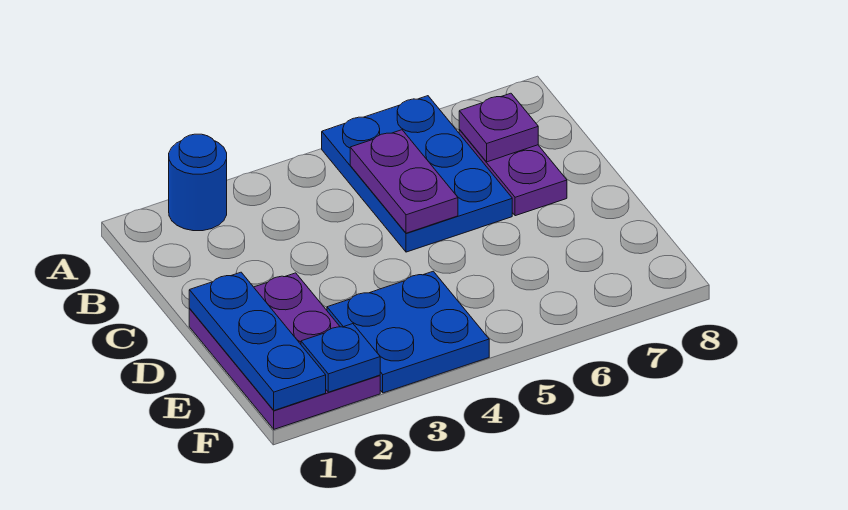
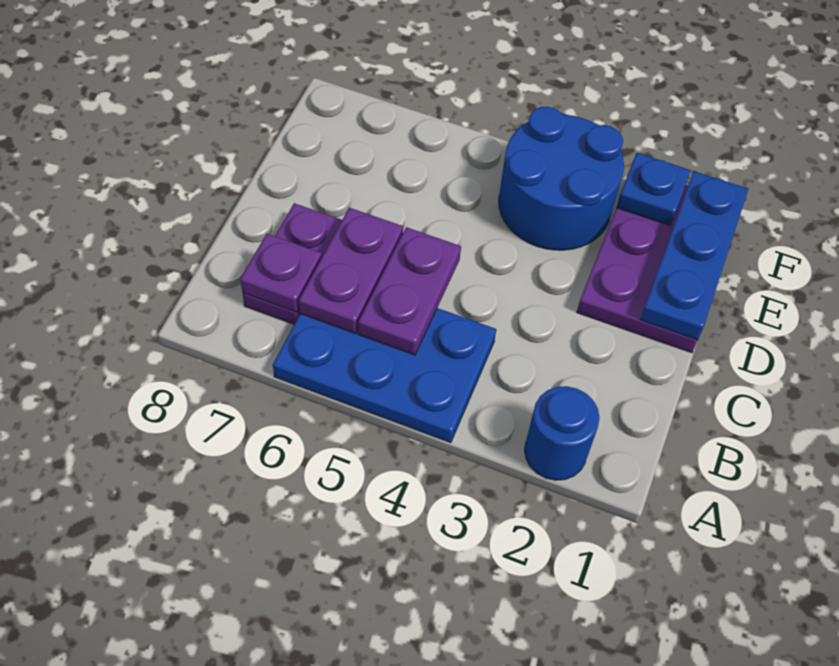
blue plate A5:C6 level 1 -> blue plate A4:B6 level 1
none -> purple plate B6:C6 level 2
blue plate E3:F4 level 1 -> blue round brick E3:F4 level 1

